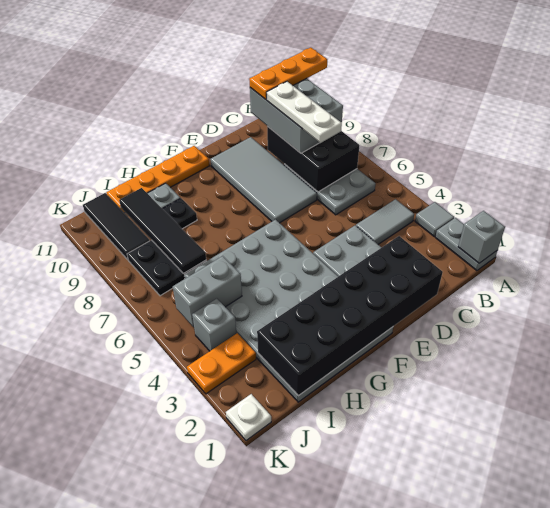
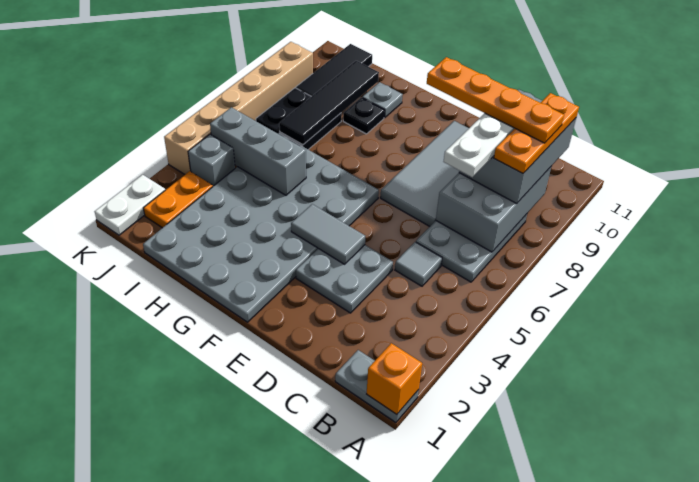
grey plate A1:A2 level 1 -> grey plate A1:B1 level 1
grey brick A1 level 2 -> orange brick A1 level 2
grey tile A3 level 1 -> grey tile C5 level 1
orange plate A10:C10 level 4 -> orange plate B8:B10 level 4
grey tile B4:C4 level 1 -> grey tile E4:F4 level 2
black brick B7:C9 level 2 -> grey brick B7:C9 level 2
black brick D1:I2 level 2 -> none
orange plate F11:I11 level 1 -> orange plate B9:E9 level 5
grey brick I5:J5 level 2 -> grey brick H5:J5 level 2
orange plate J3:K3 level 1 -> orange plate J2:J3 level 1
white plate K1 level 1 -> white plate K1:K2 level 1
none -> tan brick K4:K9 level 1

